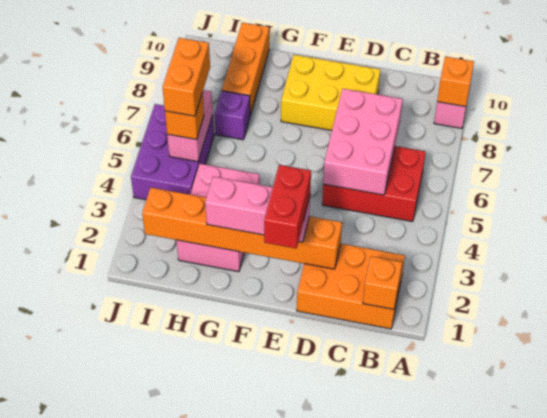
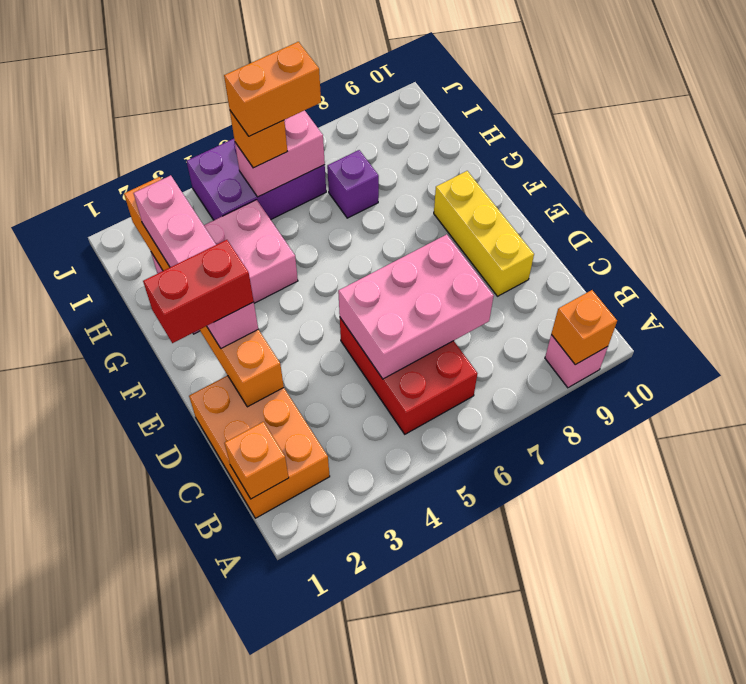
yellow brick D8:F9 level 1 -> yellow brick D9:F9 level 1
pink brick E2:G2 level 3 -> pink brick E2:H2 level 3
orange brick H8:H10 level 1 -> none

